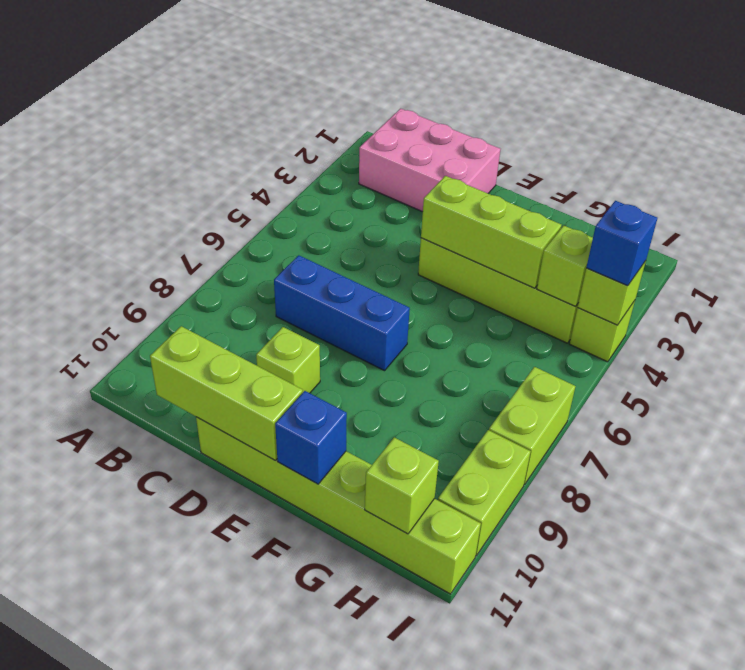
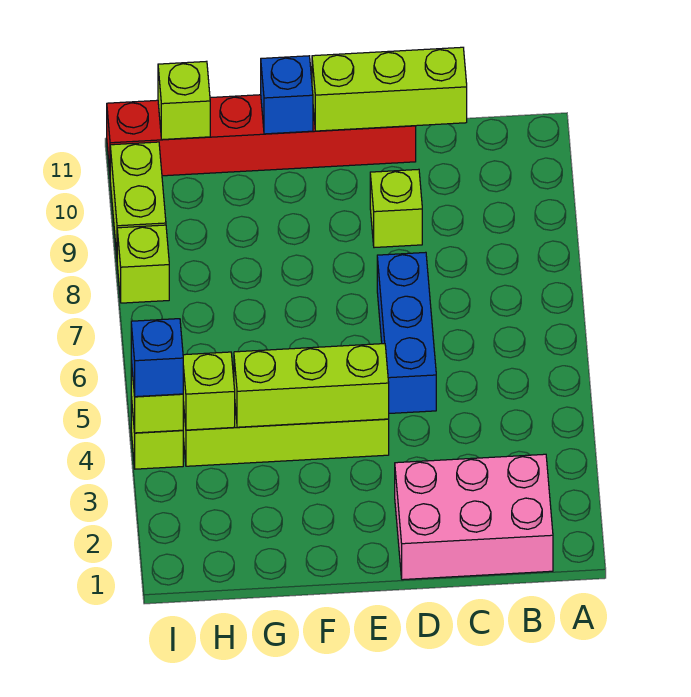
blue brick C7:E7 level 1 -> blue brick D5:D7 level 1
lime brick D11:I11 level 1 -> red brick D11:I11 level 1
lime brick I7:I8 level 1 -> lime brick I8 level 1

